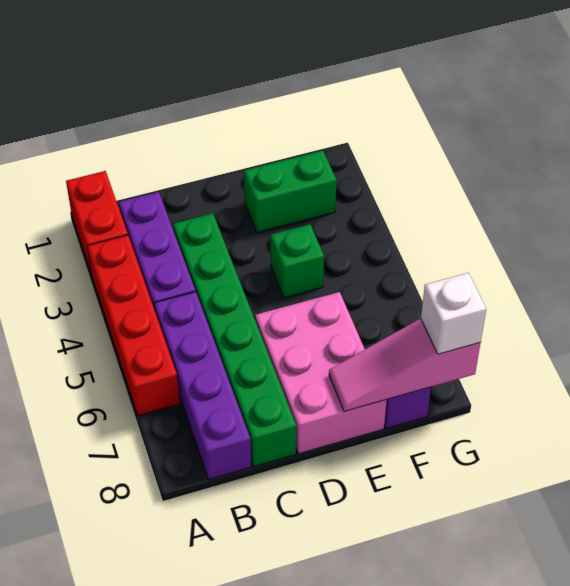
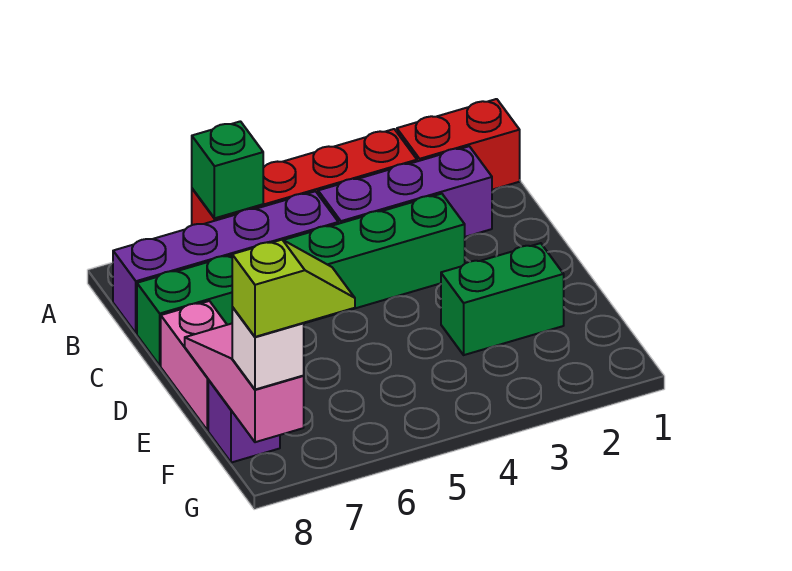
pink brick D6:E8 level 1 -> pink brick D8:E8 level 1
green brick E2:F2 level 1 -> green brick E2:E3 level 1
green brick E4 level 1 -> green brick A6 level 2
none -> lime slope G7:G8 level 4 top 8

